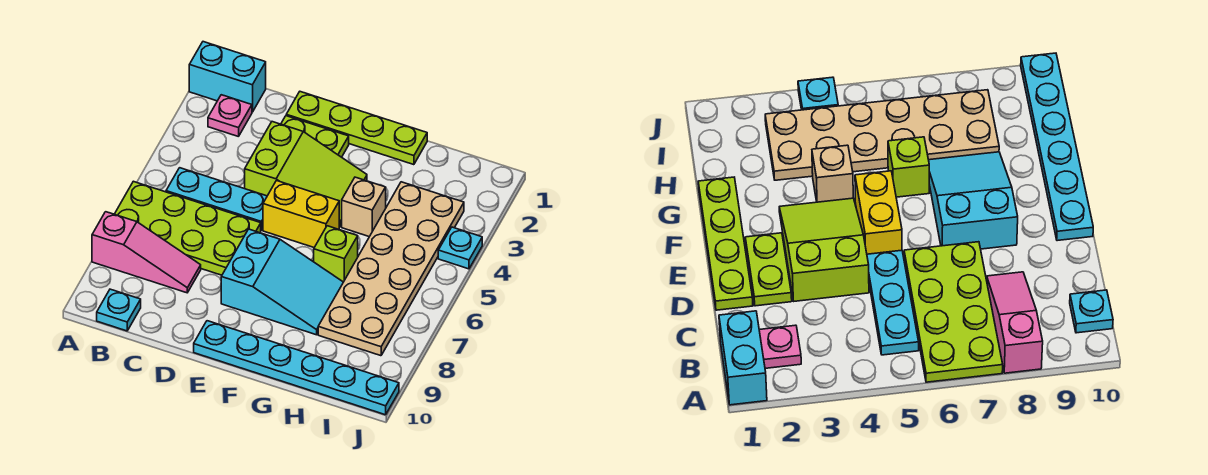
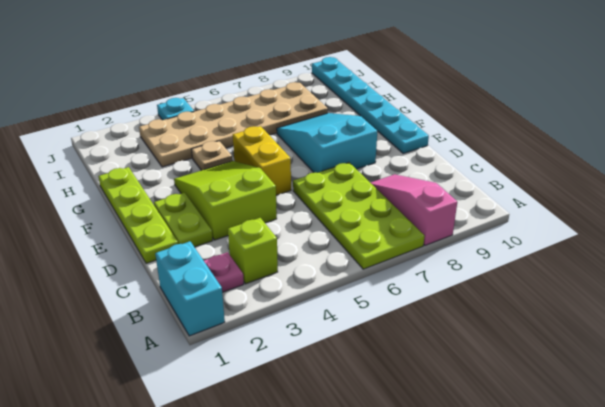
cyan plate B5:D5 level 1 -> none
cyan plate B10 level 1 -> none
tan brick G4 level 1 -> tan plate G4 level 1
lime brick G6 level 1 -> lime brick B3 level 1

